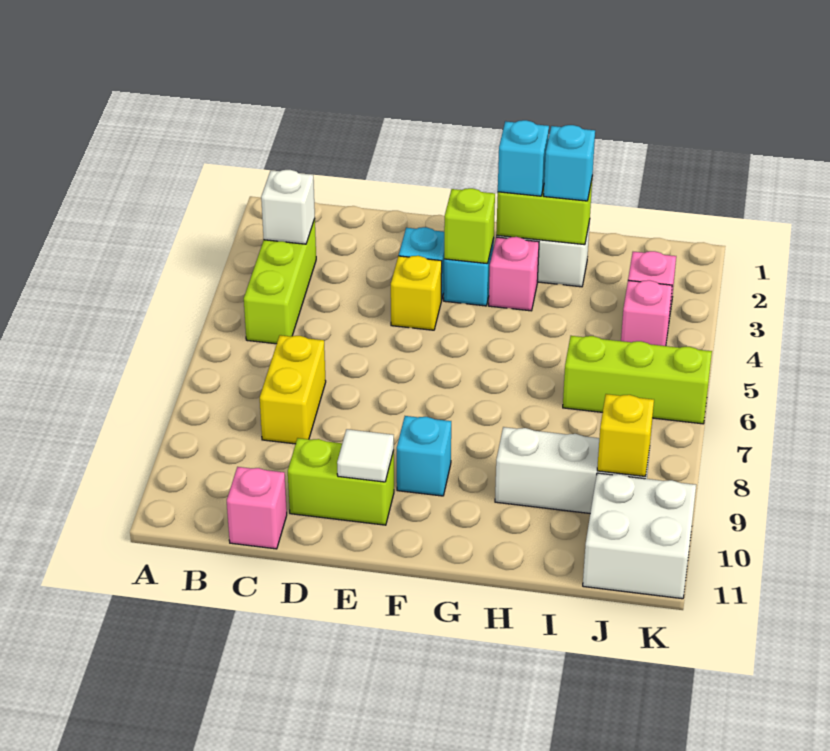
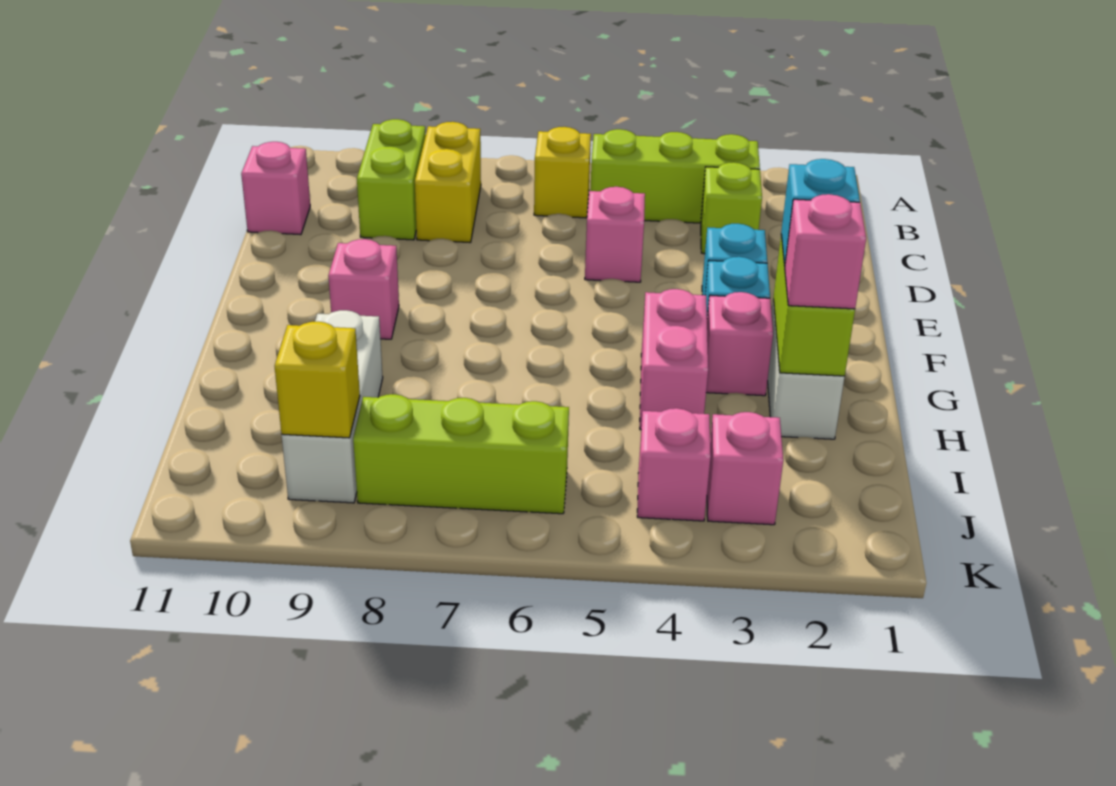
white brick B3 level 2 -> none
yellow brick C7:C8 level 1 -> yellow brick B8:C8 level 1
none -> pink brick D5 level 1
lime brick D10:E10 level 1 -> lime brick B9:C9 level 1
yellow brick E4 level 1 -> yellow brick B6 level 1
white tile E10 level 2 -> none
lime brick F3 level 2 -> lime brick C3 level 1
cyan brick F9 level 1 -> pink brick F9 level 1
none -> pink brick G4:H4 level 1
cyan brick H2 level 3 -> pink brick H2 level 3
lime brick I6:K6 level 1 -> lime brick J6:J8 level 1
white brick J10:K11 level 1 -> none

